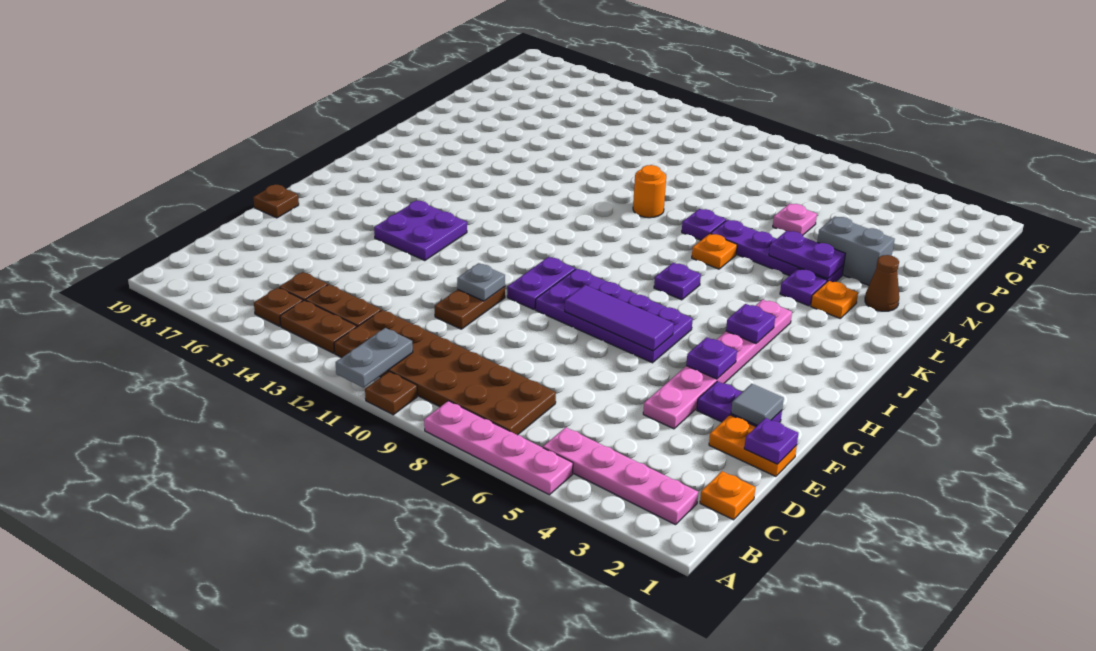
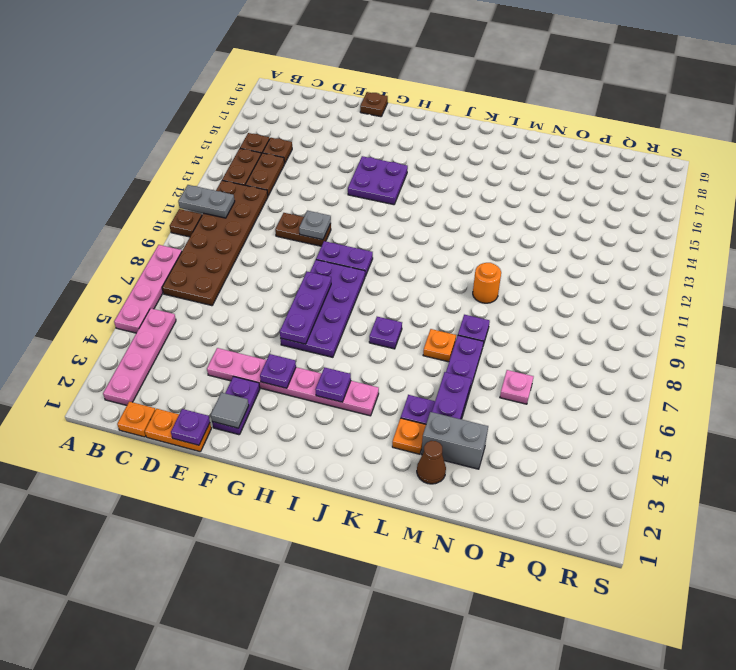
orange plate E1:E2 level 1 -> orange plate D1:E1 level 1
purple tile G6:G8 level 2 -> purple plate G6:G8 level 2
grey brick N3:N4 level 1 -> grey brick M3:N3 level 1

